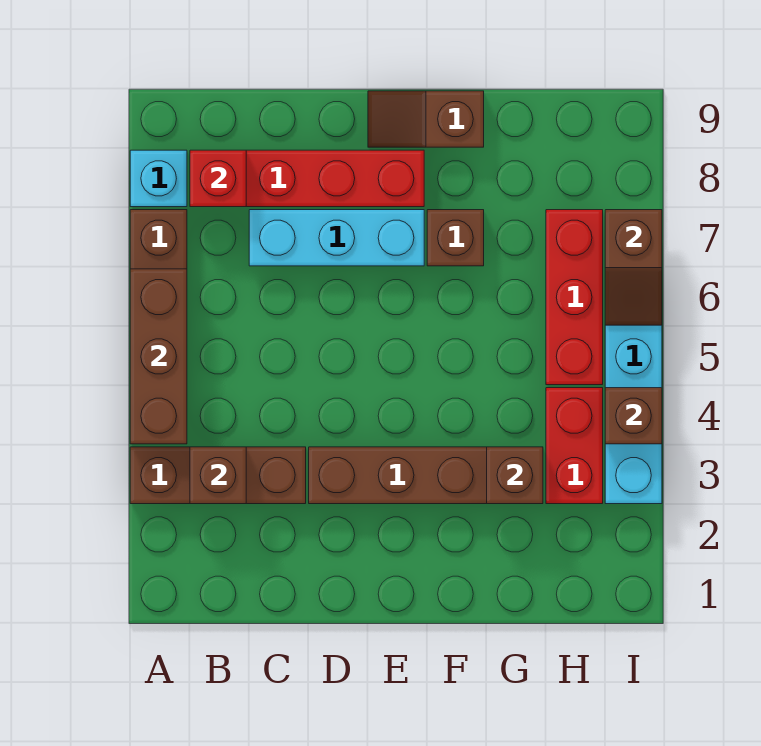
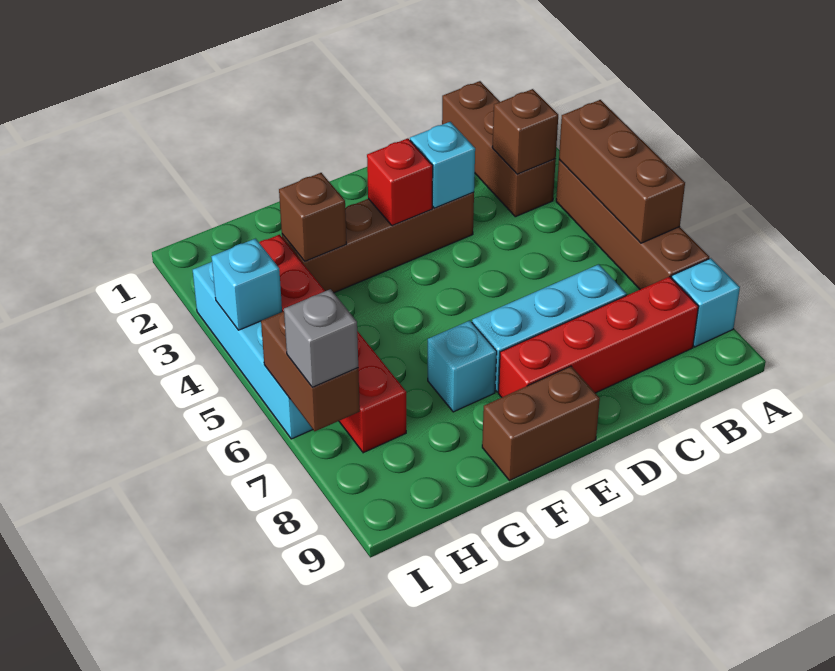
brown brick A3:C3 level 1 -> brown brick B1:B3 level 1
red brick B8 level 2 -> red brick E3 level 2
none -> cyan brick D3 level 2
brown slope E9:F9 level 1 top F -> brown brick E9:F9 level 1
brown brick F7 level 1 -> cyan brick F7 level 1
brown brick I4 level 2 -> cyan brick I4 level 2
brown slope I6:I7 level 2 top 7 -> brown brick I6:I7 level 2
none -> grey brick I7 level 3

